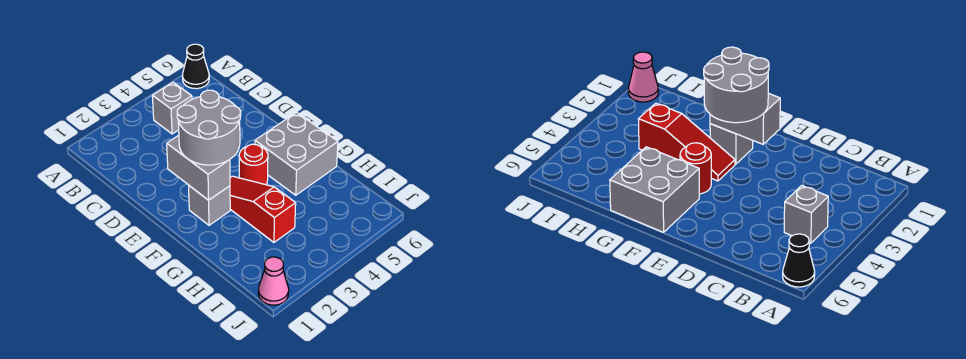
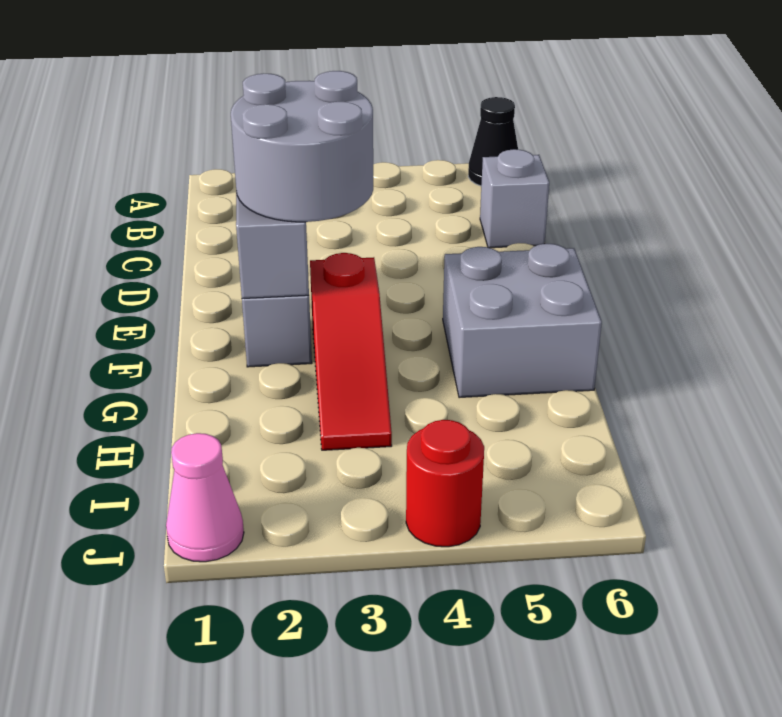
grey brick B4 level 1 -> grey brick C6 level 1
red slope F3:H3 level 1 top H -> red slope F3:H3 level 1 top F
red round brick F4 level 1 -> red round brick J4 level 1

